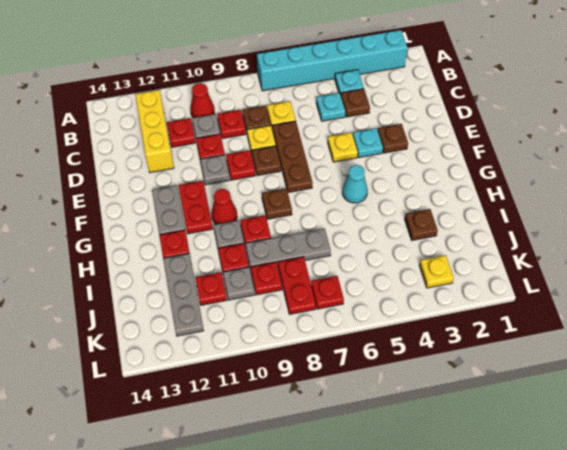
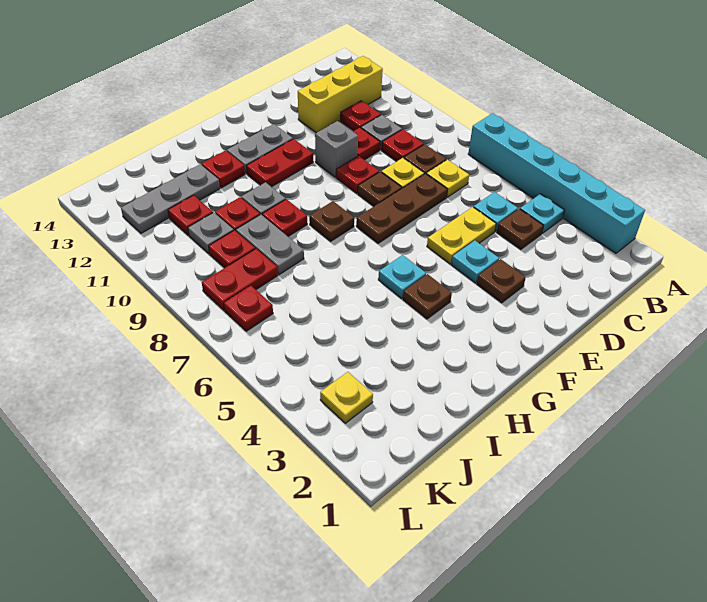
red cone B10 level 1 -> none
yellow plate E5 level 1 -> yellow plate D5:E5 level 1
grey plate E10 level 1 -> grey brick E10 level 1
cyan cone G5 level 1 -> cyan plate G5 level 1
red cone G10 level 1 -> none
brown plate I3 level 1 -> brown plate G4 level 1
grey plate I7:I9 level 1 -> grey plate I8:I9 level 1

